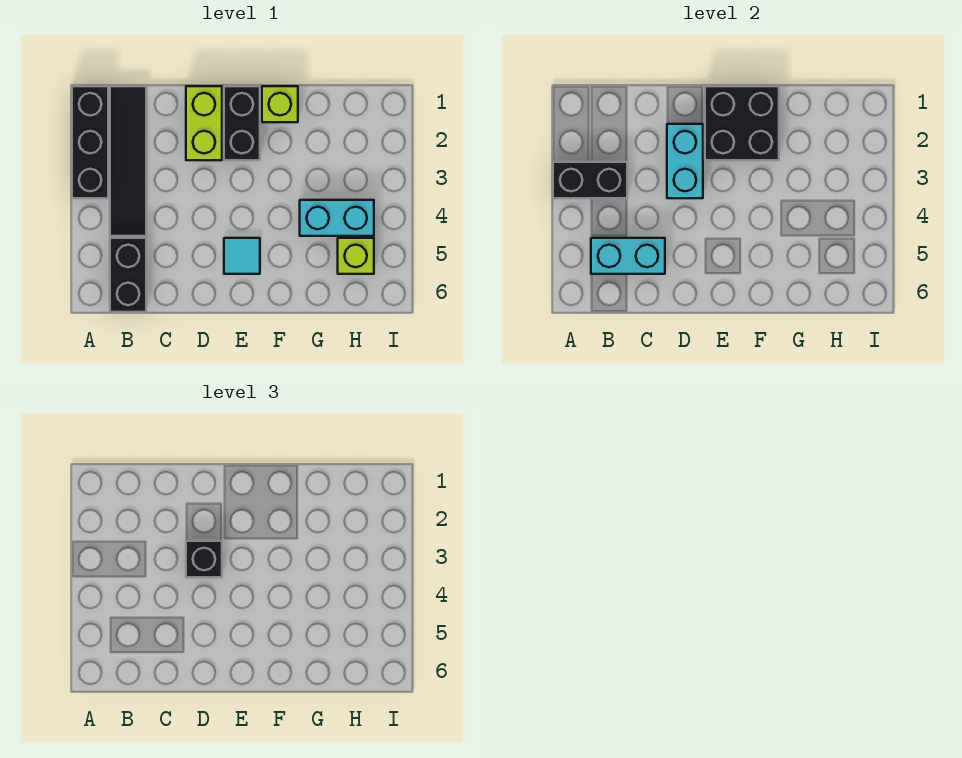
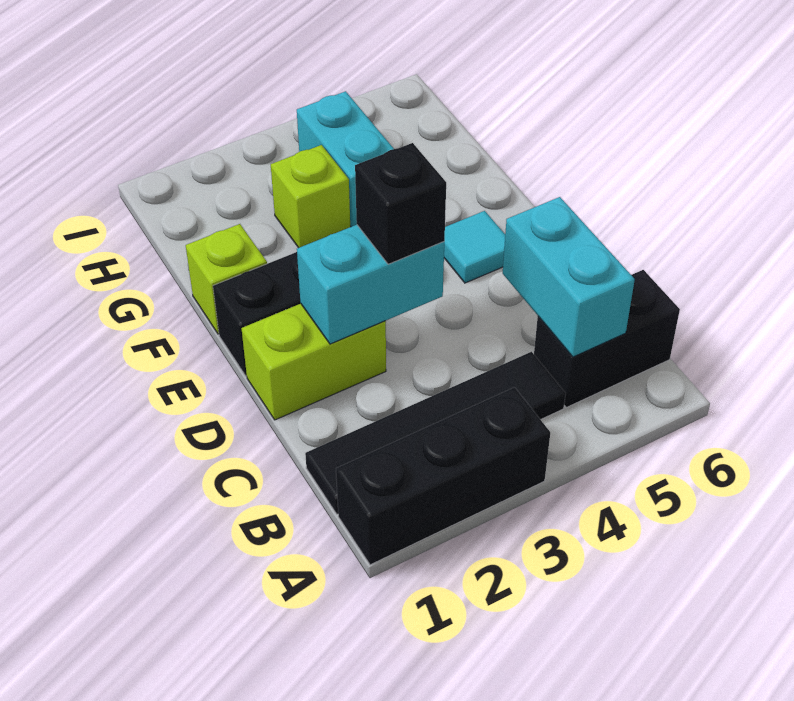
black brick A3:B3 level 2 -> none
black brick E1:F2 level 2 -> none
lime brick H5 level 1 -> lime brick G3 level 1

